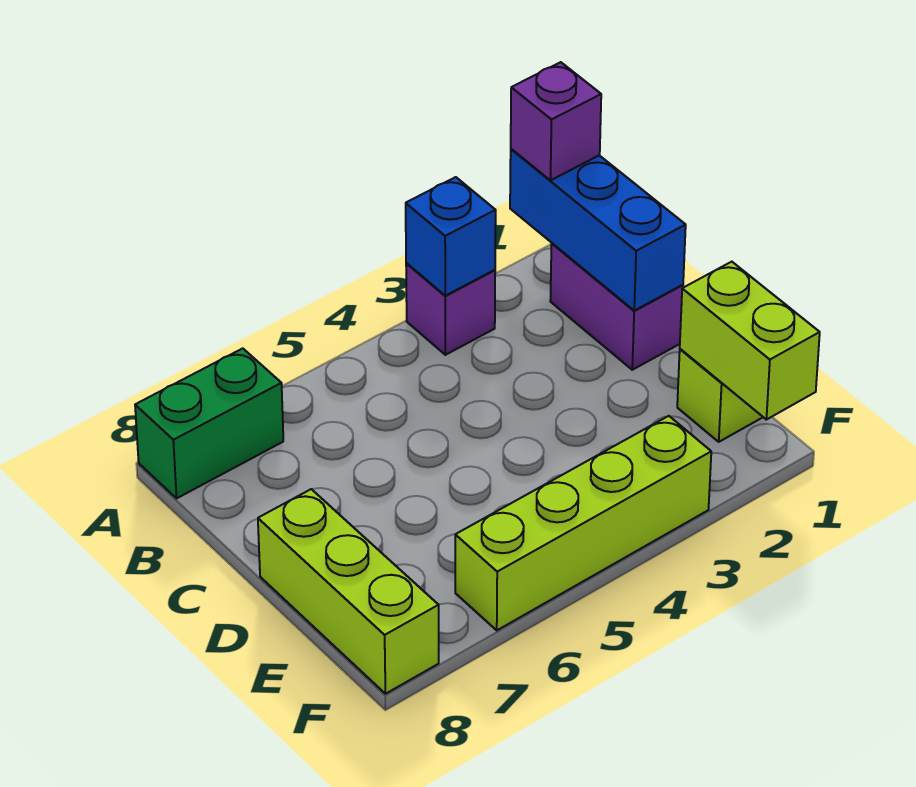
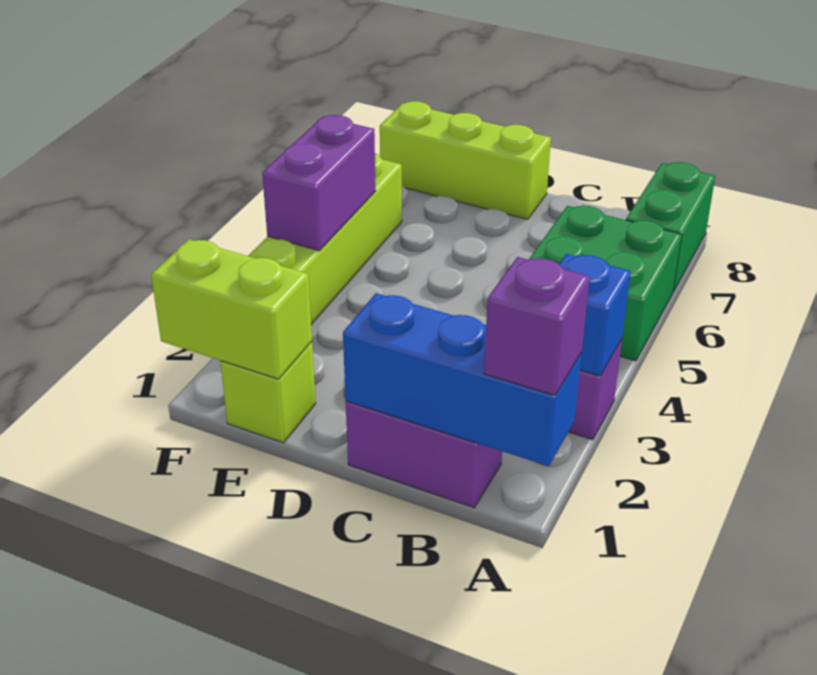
none -> green brick A5:B6 level 1
none -> purple brick F4:F5 level 2

